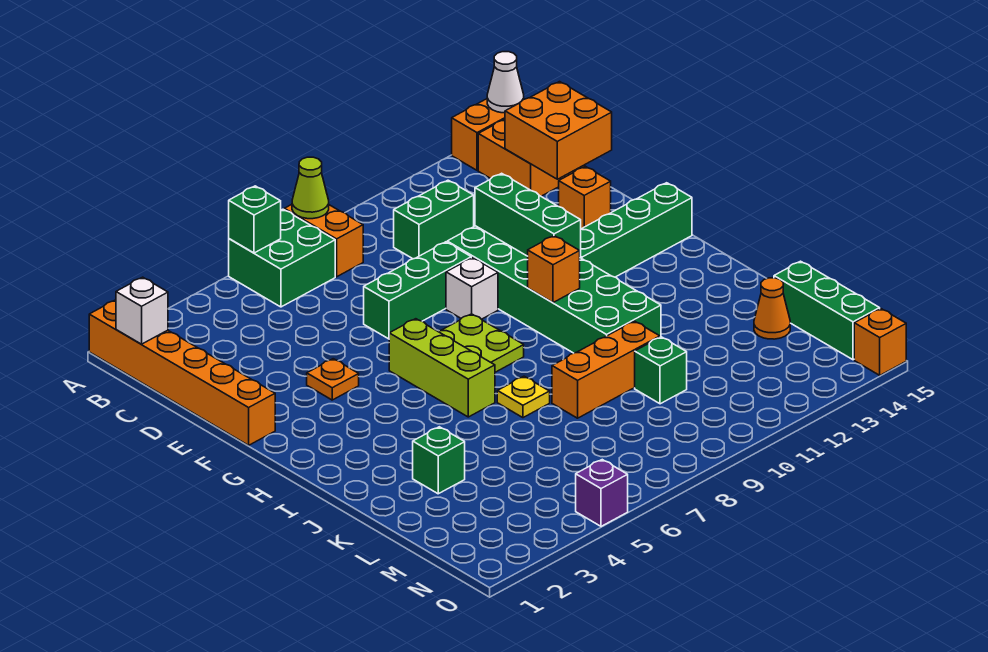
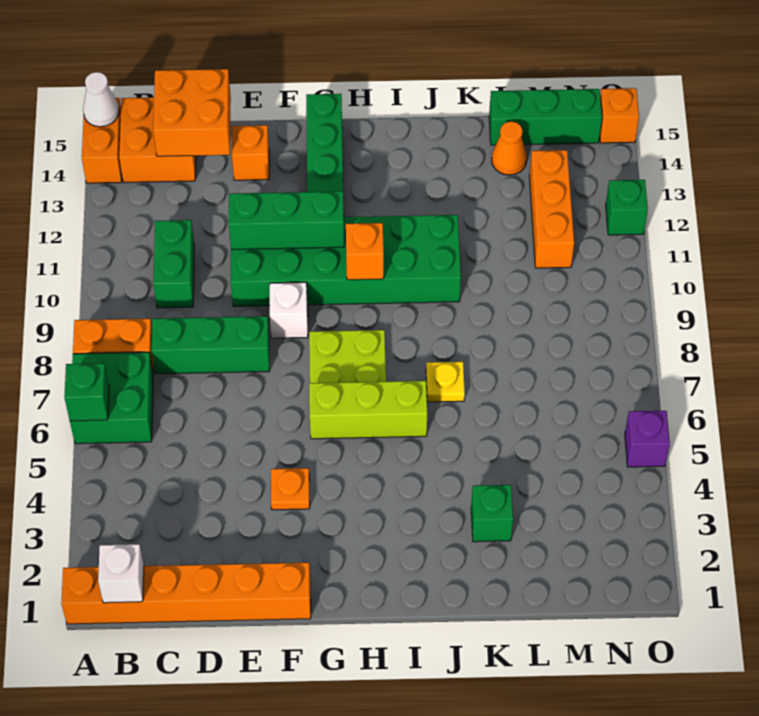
lime cone A8 level 2 -> none
green brick E7:E9 level 1 -> green brick C8:E8 level 1
orange brick K8:K10 level 1 -> orange brick M11:M13 level 1
green brick L10 level 1 -> green brick O12 level 1

